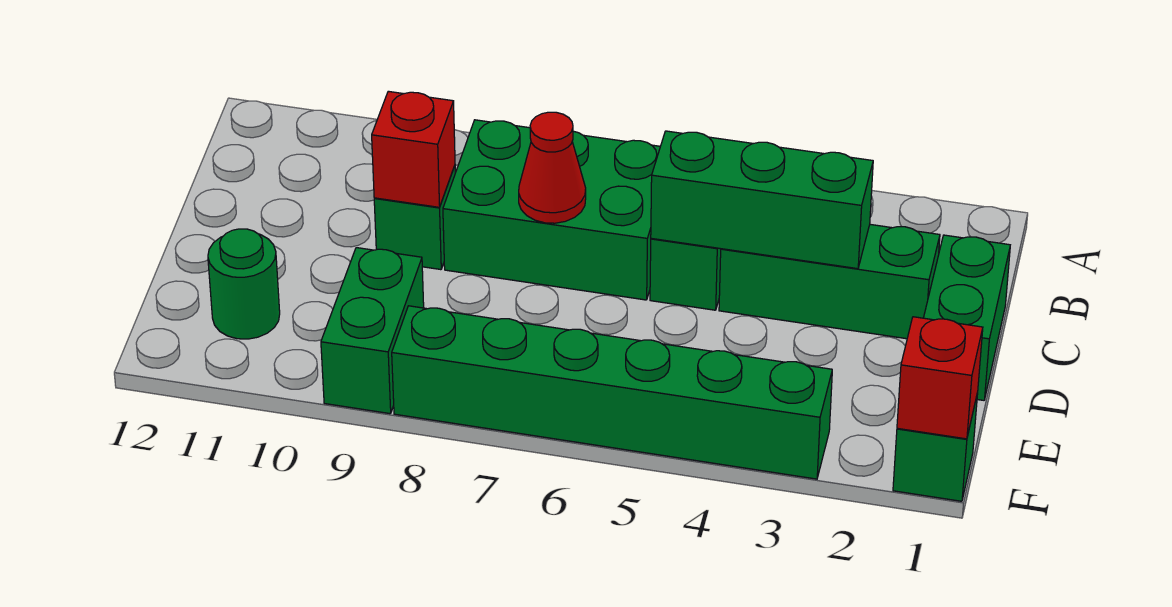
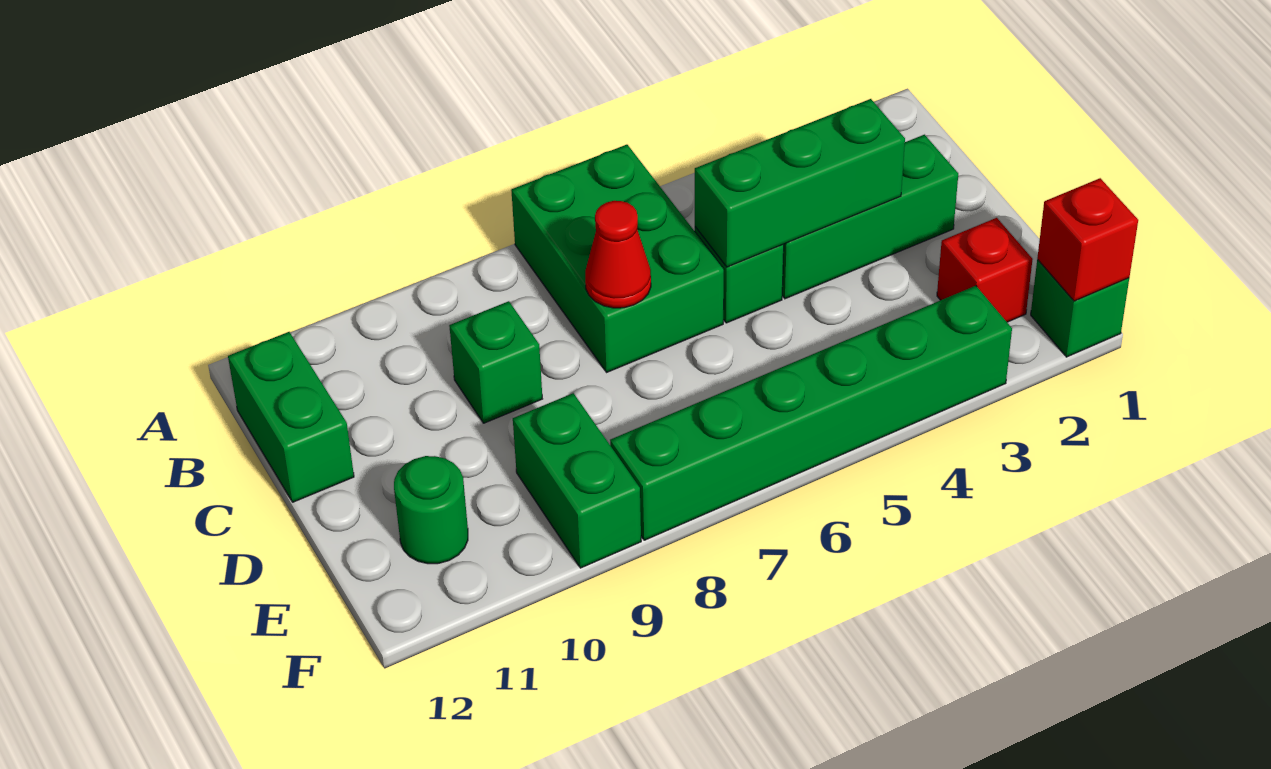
green brick B6:C8 level 1 -> green brick A6:C7 level 1
green brick C1:D1 level 1 -> green brick B12:C12 level 1
red brick C9 level 2 -> red brick E2 level 1

